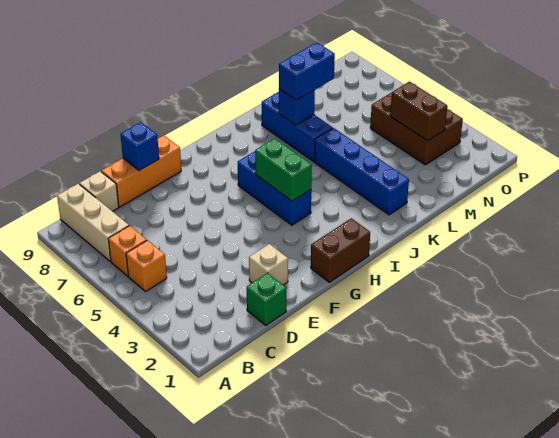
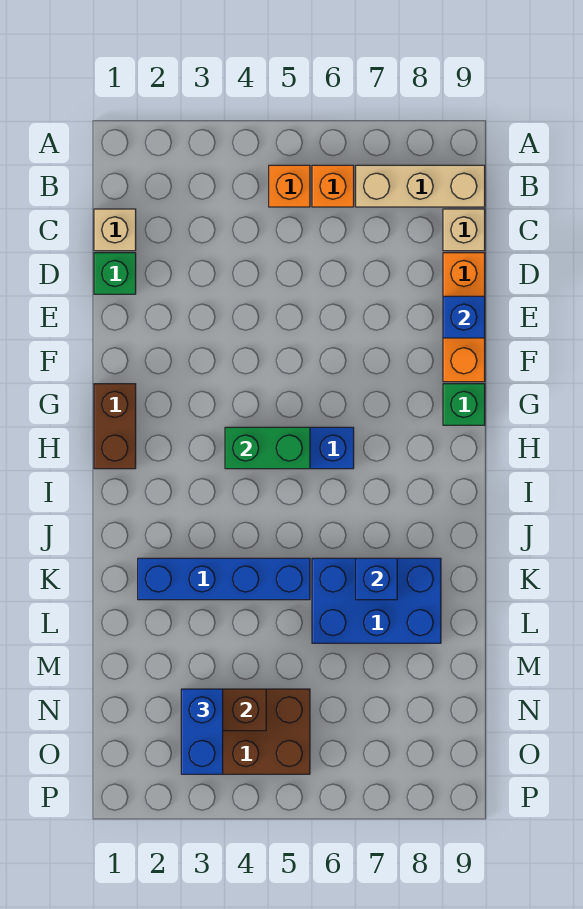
tan brick E2 level 1 -> tan brick C1 level 1
none -> green brick G9 level 1
blue brick K6:K8 level 1 -> blue brick K6:L8 level 1
blue brick K7:L7 level 3 -> blue brick N3:O3 level 3

